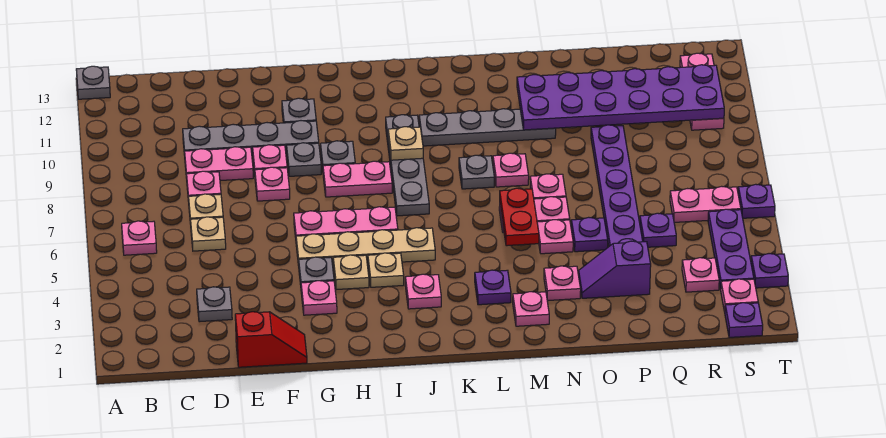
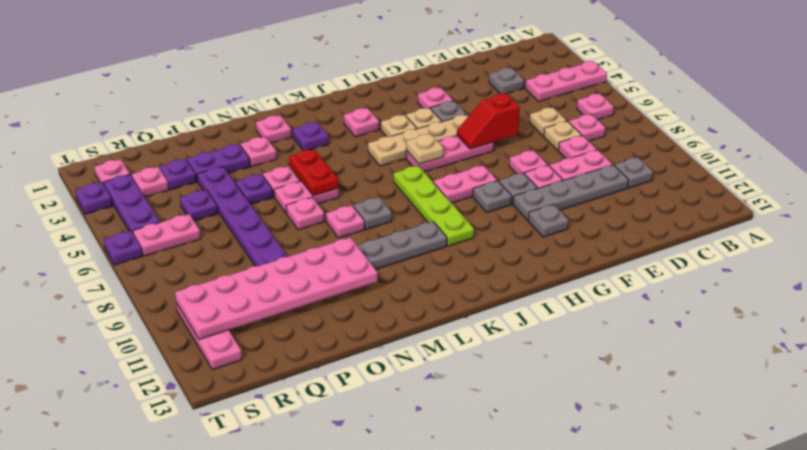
none -> pink plate A4:C4 level 1
grey plate A13 level 1 -> grey plate C10 level 1
none -> pink plate C7 level 1
red slope E1:F1 level 1 top E -> red slope F6:G6 level 2 top F
grey plate J7:J10 level 1 -> lime plate J7:J10 level 1
tan plate J9 level 2 -> tan plate I6 level 2
purple plate N10:S11 level 2 -> pink plate N10:S11 level 2
purple slope O3:P3 level 1 top P -> purple plate O3:P3 level 1
purple plate S1 level 1 -> purple plate Q3 level 1

